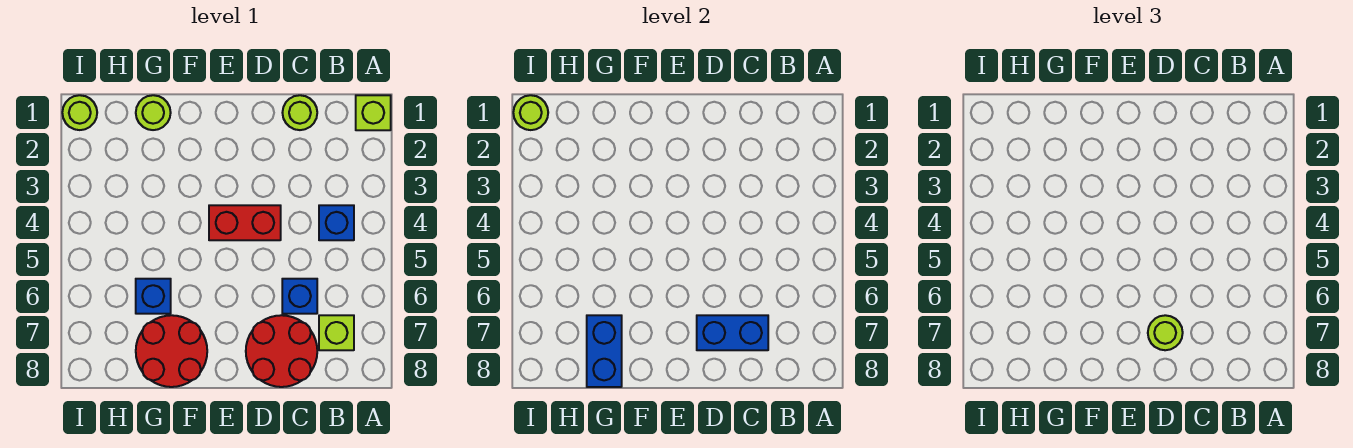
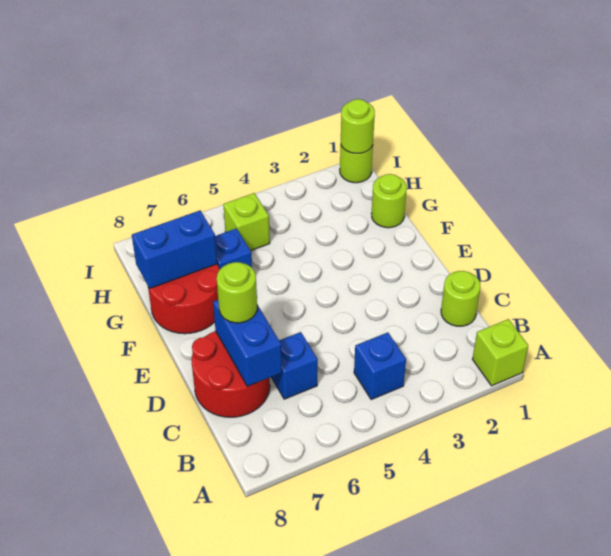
lime brick B7 level 1 -> lime brick H5 level 1
red brick D4:E4 level 1 -> none

